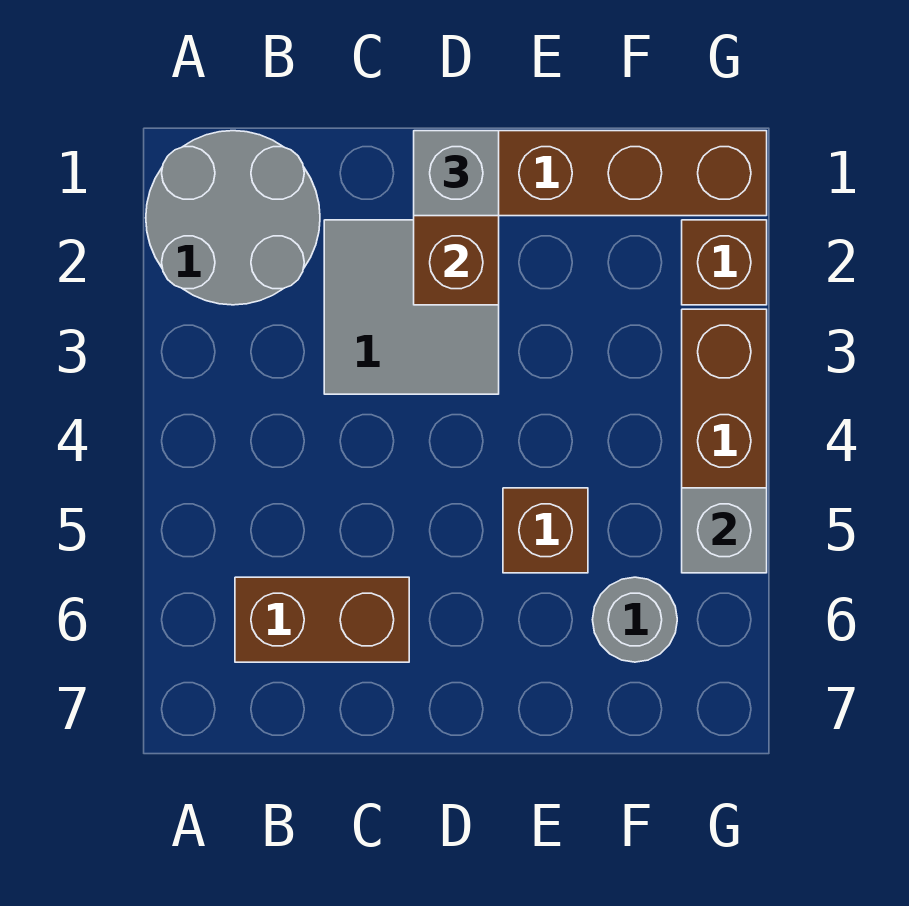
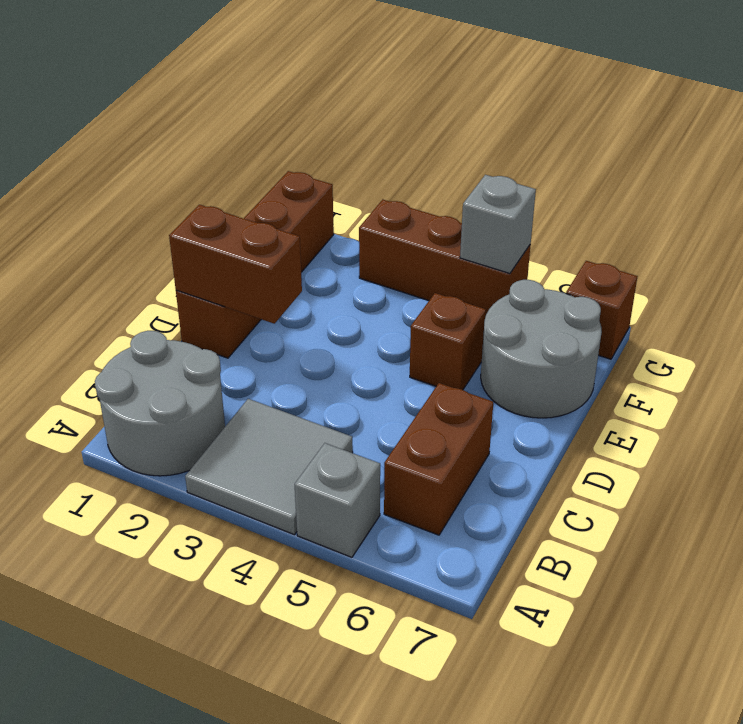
grey tile C2:D3 level 1 -> grey tile A3:B4 level 1
grey brick D1 level 3 -> grey brick A5 level 1
grey round brick F6 level 1 -> grey round brick E6:F7 level 1
brown brick G2 level 1 -> brown brick G7 level 1

